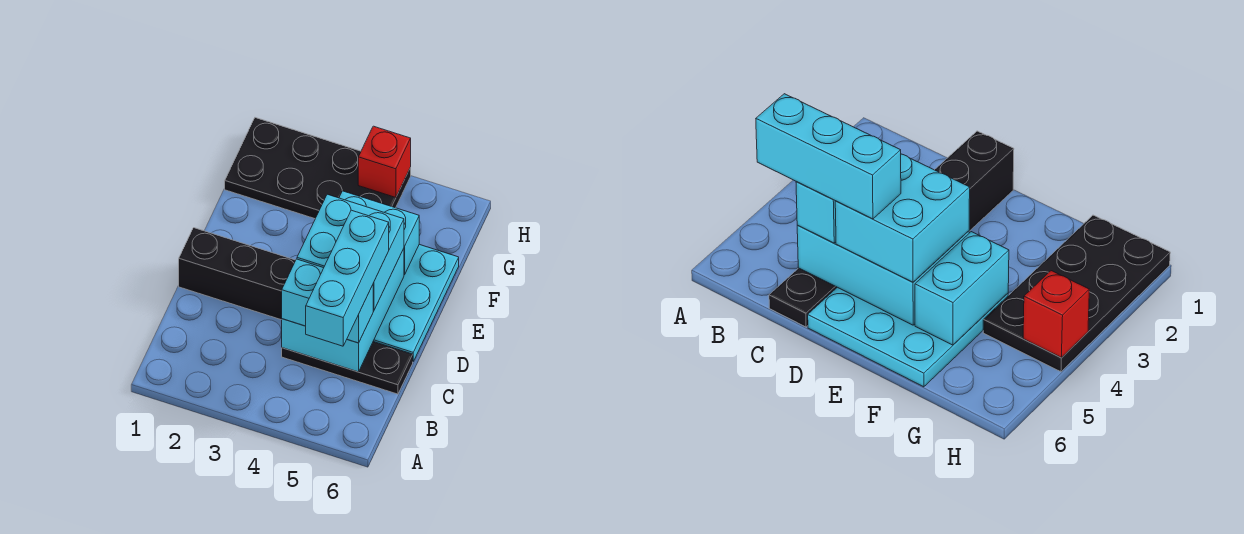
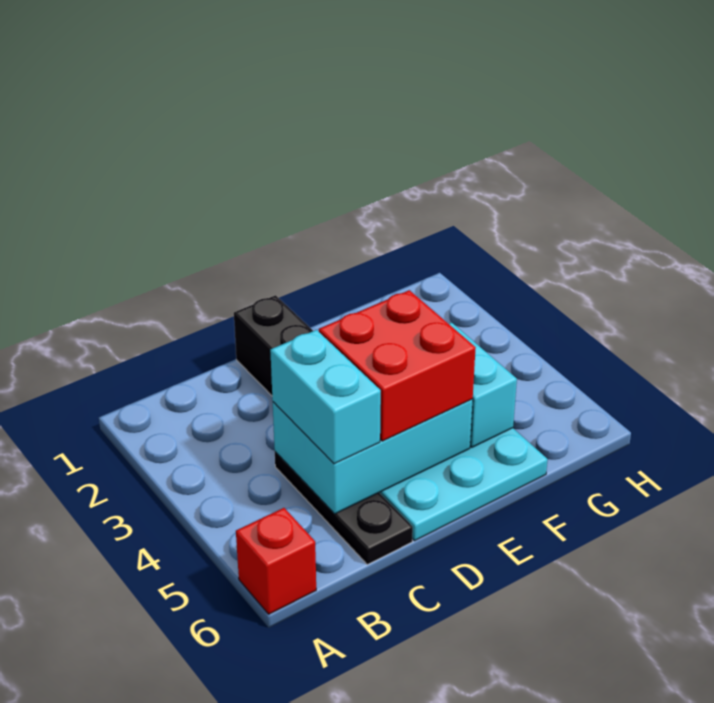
cyan brick B5:D5 level 4 -> none
cyan brick D4:E5 level 3 -> red brick D4:E5 level 3
black plate G1:H4 level 1 -> none
red brick H4 level 2 -> red brick A6 level 1

